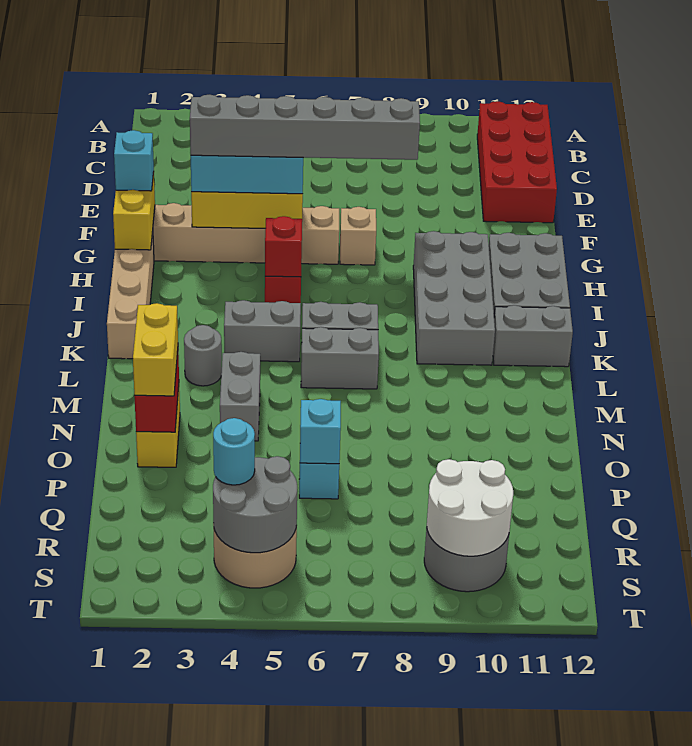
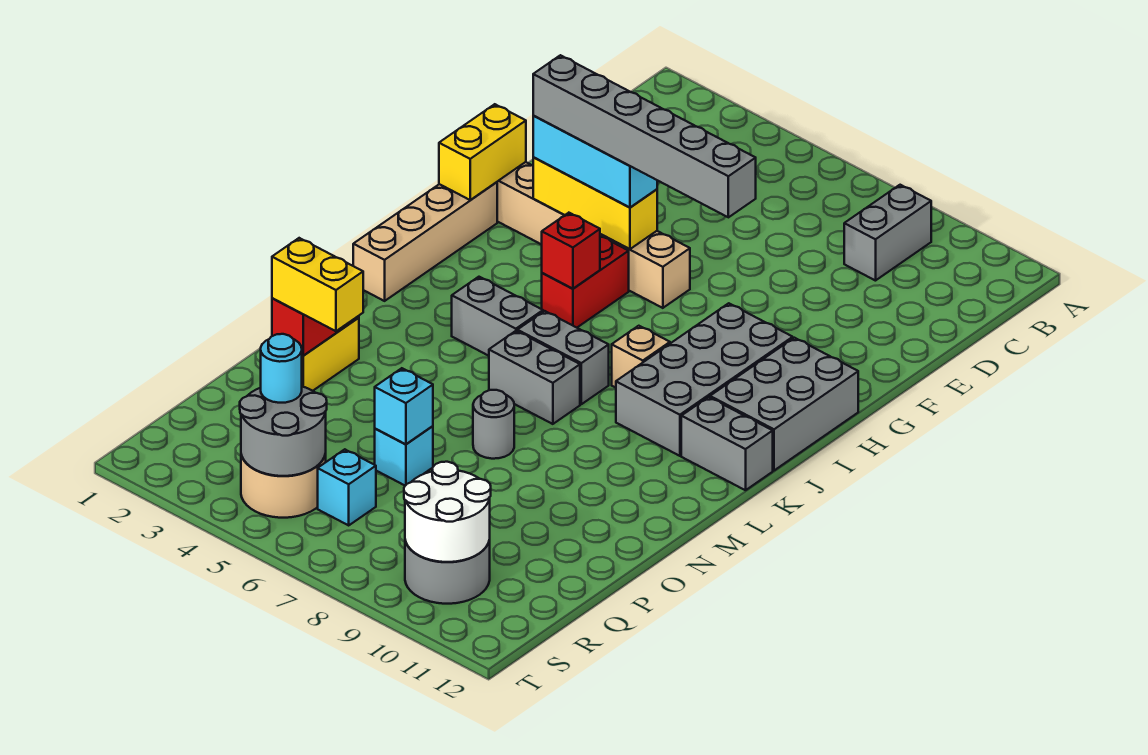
red brick B11:E12 level 1 -> none
cyan brick G1 level 3 -> cyan brick R6 level 1
tan brick G7 level 1 -> tan brick J8 level 1
grey round brick L3 level 1 -> grey round brick N7 level 1
grey brick M4:N4 level 1 -> grey brick B9:C9 level 1
yellow brick N2:O2 level 3 -> yellow brick O2:O3 level 3

